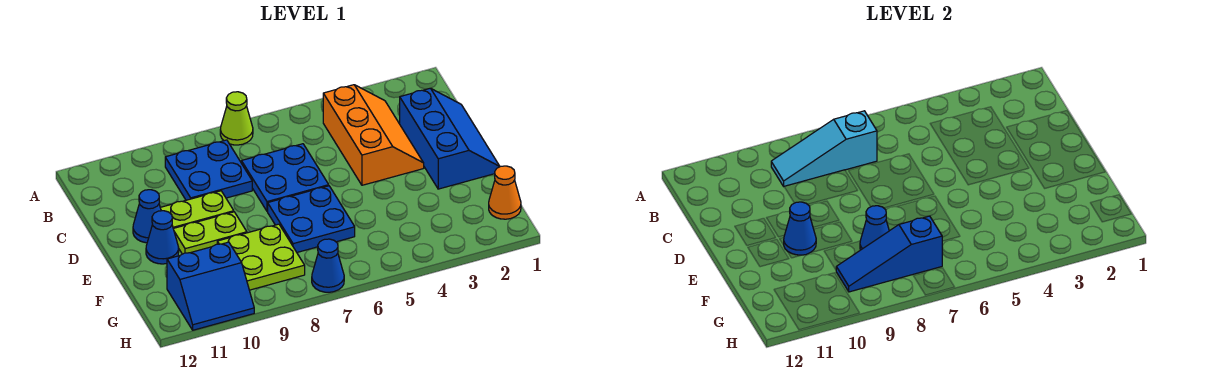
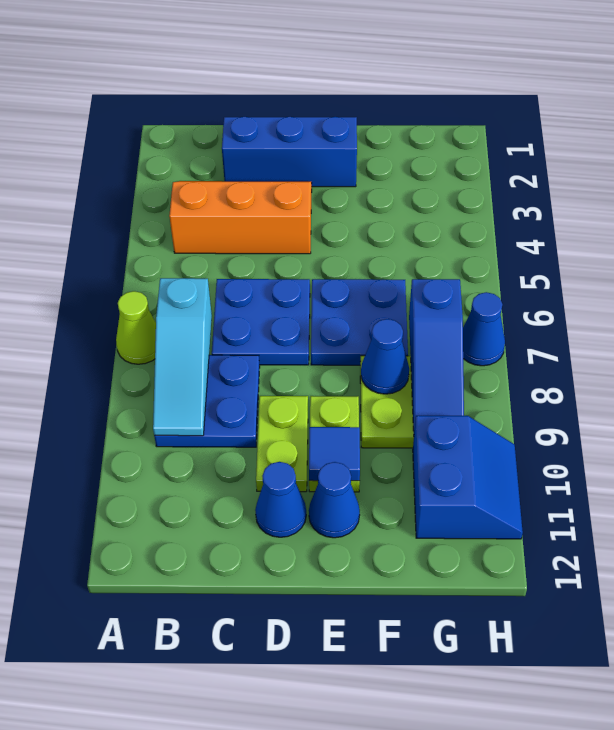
blue cone E10 level 2 -> blue tile E10 level 2
orange cone G1 level 1 -> none

